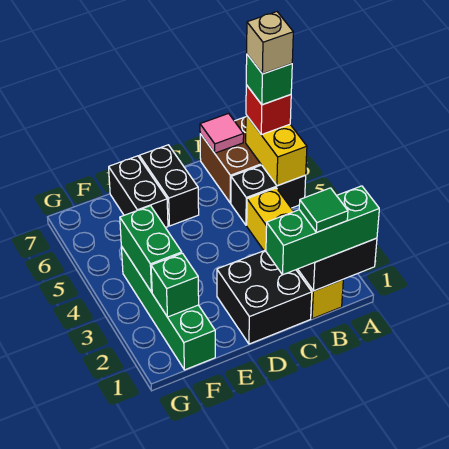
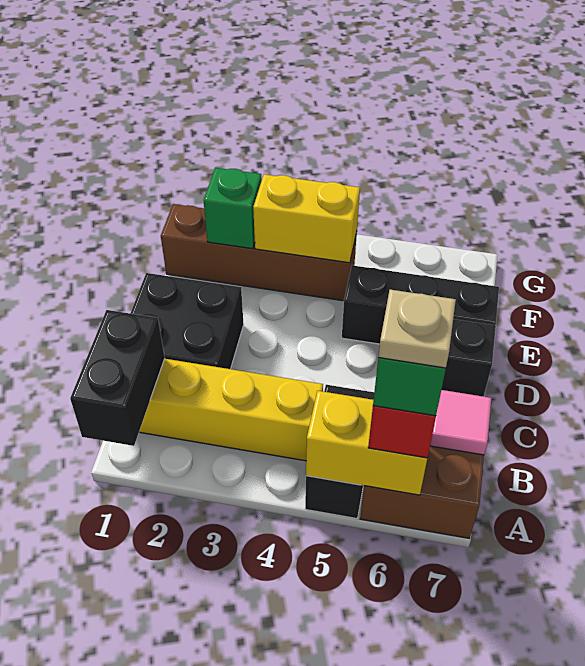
green brick A1:C1 level 3 -> none
tan brick A6 level 5 -> tan plate A6 level 5
green tile B1 level 4 -> none
black brick E6:E7 level 1 -> black brick E5:E7 level 1
green brick F1:F4 level 1 -> brown brick F1:F4 level 1
green brick F3:F4 level 2 -> yellow brick F3:F4 level 2

